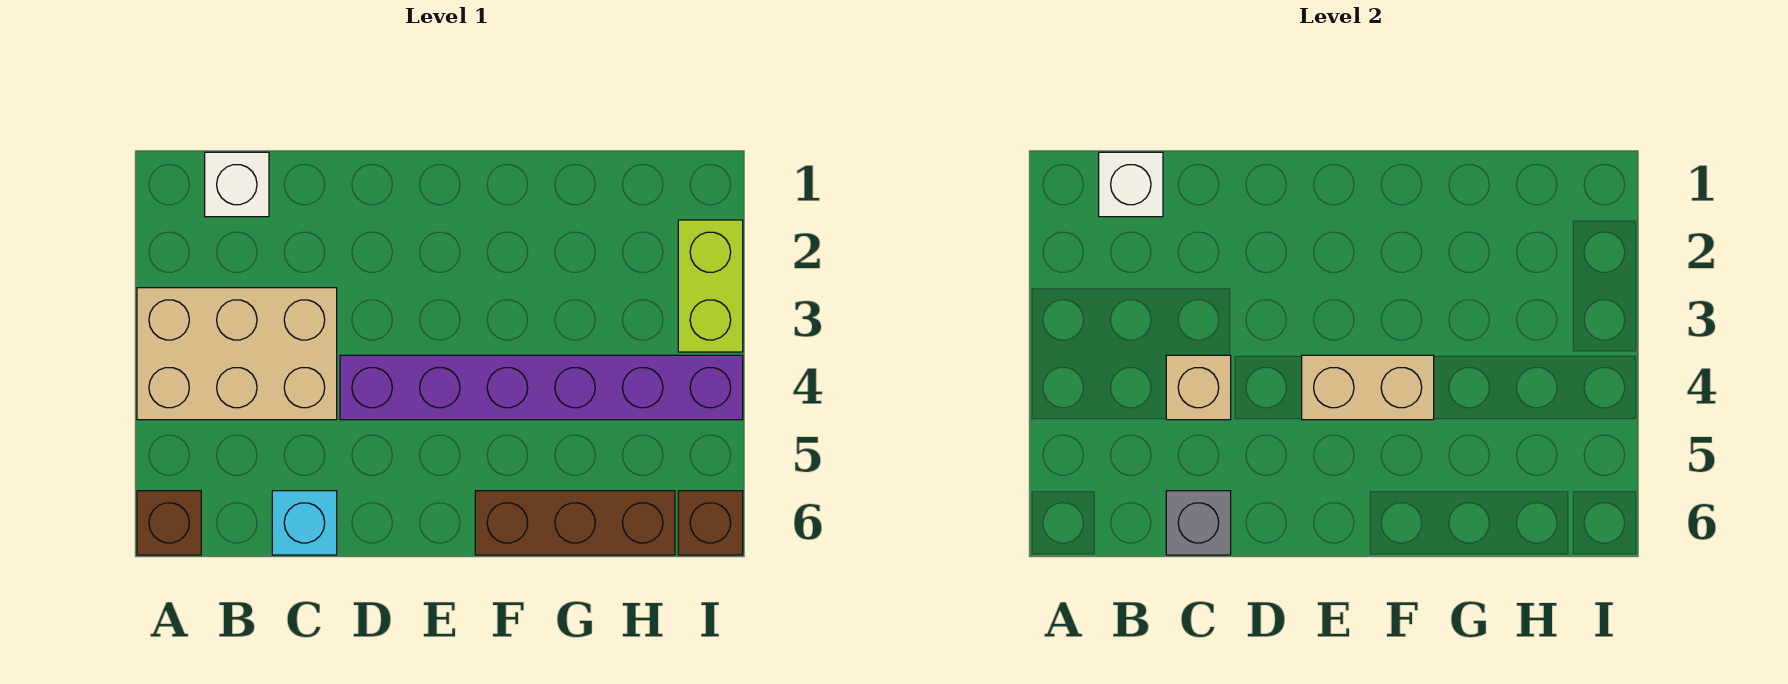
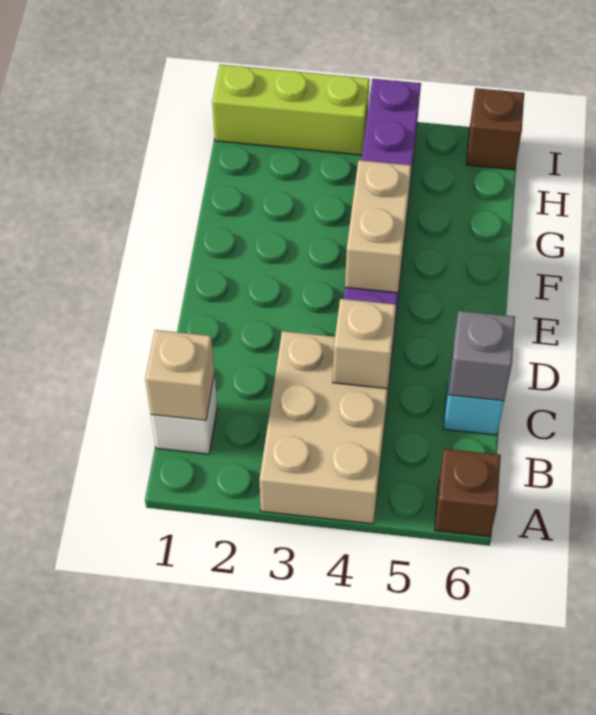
white brick B1 level 2 -> tan brick B1 level 2
brown brick F6:H6 level 1 -> none
lime brick I2:I3 level 1 -> lime brick I1:I3 level 1

